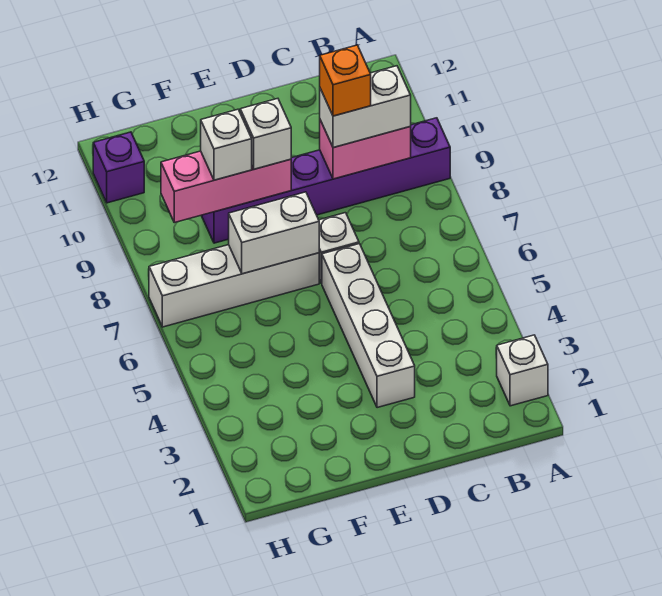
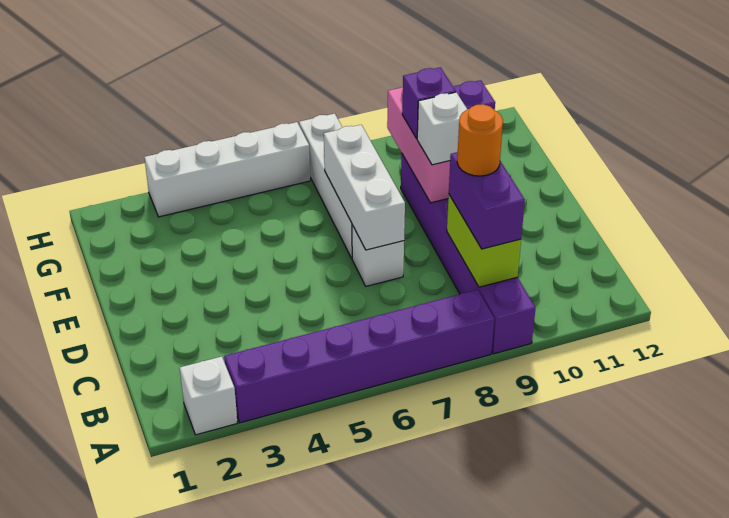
none -> purple brick A3:A8 level 1
pink brick B9:C9 level 2 -> lime brick B9:C9 level 2
white brick B9:C9 level 3 -> purple brick B9:C9 level 3
orange brick C9 level 4 -> orange round brick C9 level 4
white brick D3:D6 level 1 -> white brick H3:H6 level 1
white brick E7:F7 level 2 -> white brick D7:F7 level 2
white brick F9 level 3 -> purple brick F9 level 3

